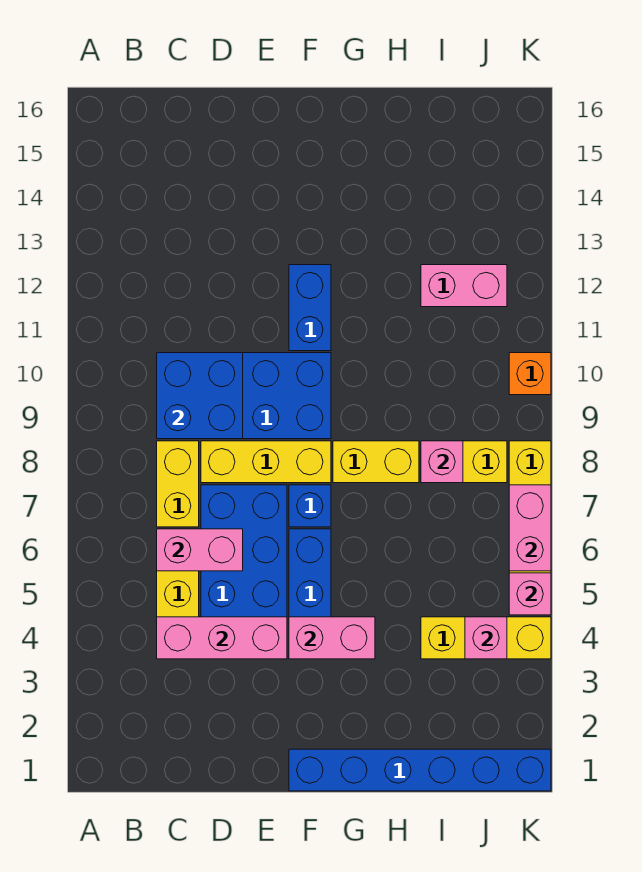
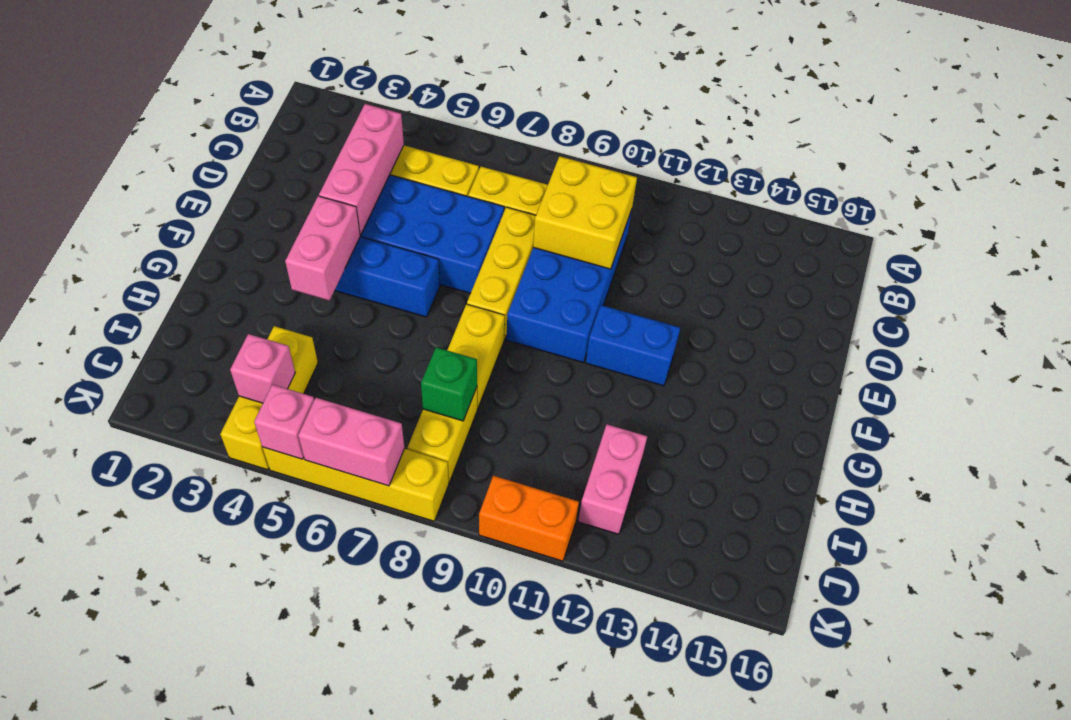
pink brick C6:D6 level 2 -> none
blue brick C9:D10 level 2 -> yellow brick C9:D10 level 2
blue brick F1:K1 level 1 -> none
blue brick F7 level 1 -> none
pink brick I8 level 2 -> green brick I8 level 2
orange brick K10 level 1 -> orange brick K10:K11 level 1

